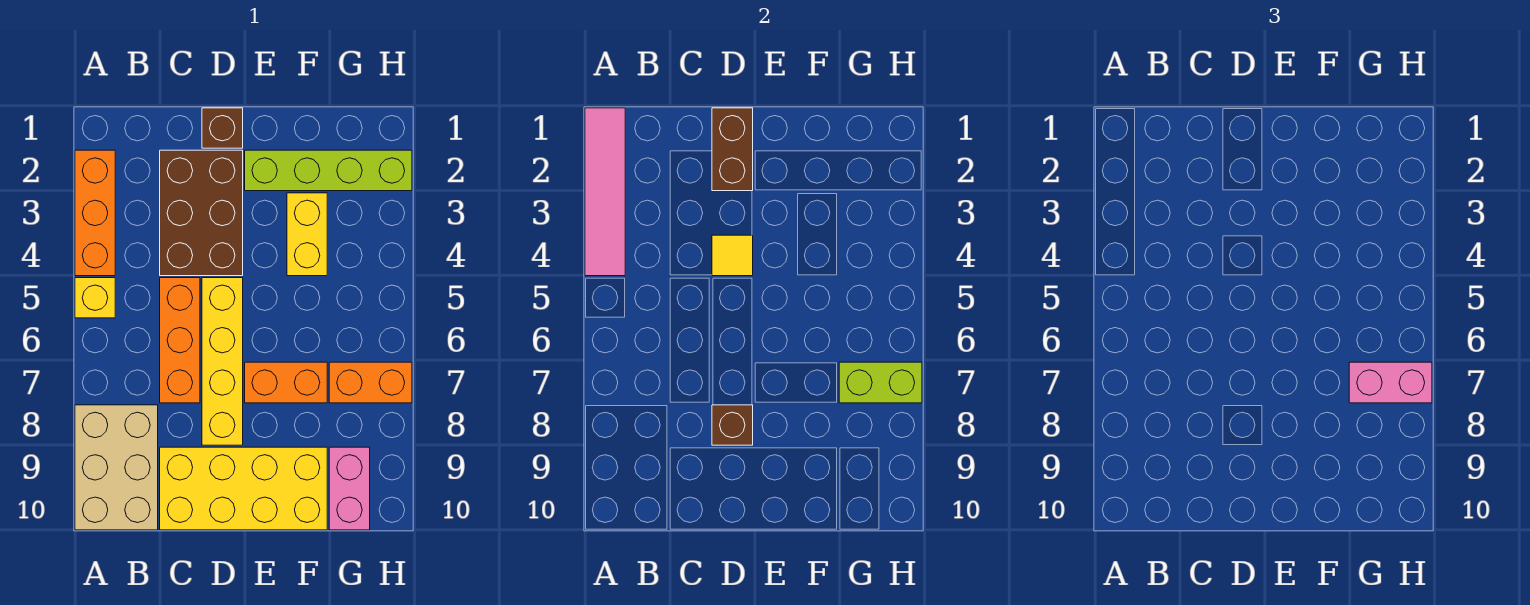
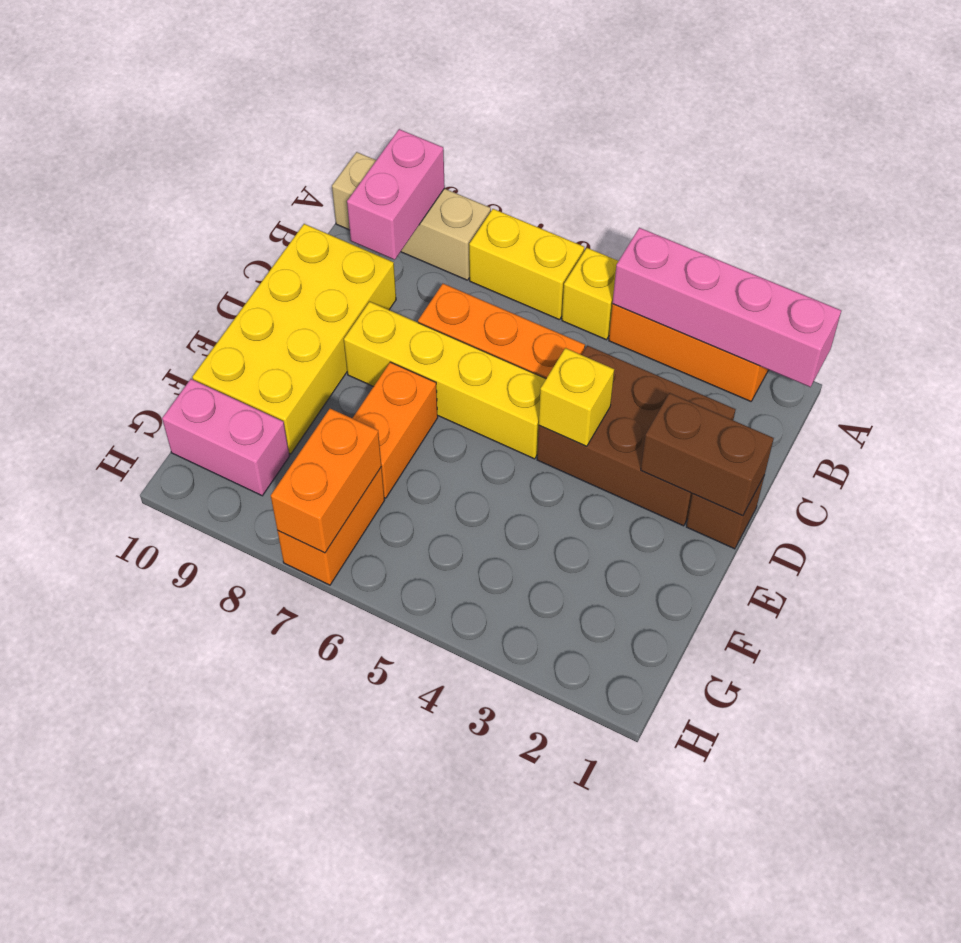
pink tile A1:A4 level 2 -> pink brick A1:A4 level 2
tan brick A8:B10 level 1 -> tan brick A8:A10 level 1
yellow tile D4 level 2 -> yellow brick D4 level 2
brown brick D8 level 2 -> none
lime brick E2:H2 level 1 -> none
yellow brick F3:F4 level 1 -> yellow brick A6:A7 level 1
lime brick G7:H7 level 2 -> orange brick G7:H7 level 2
pink brick G7:H7 level 3 -> pink brick A9:B9 level 2

